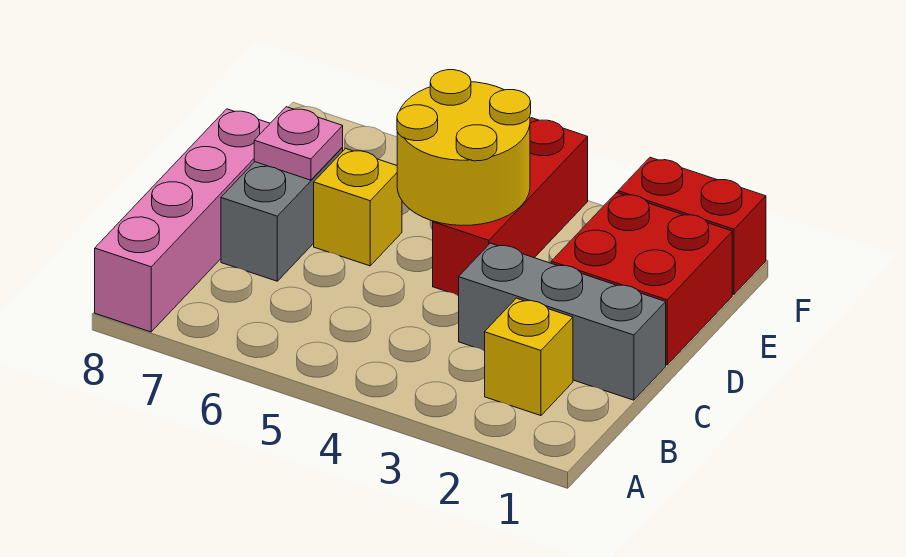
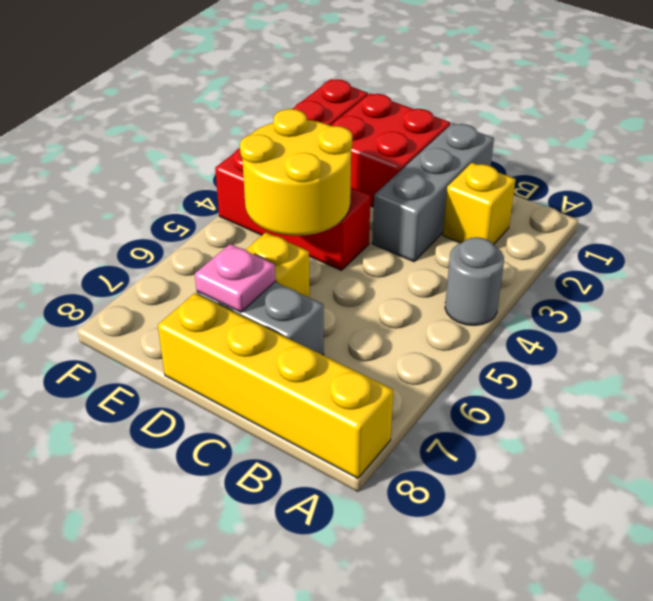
none -> grey round brick A4 level 1
pink brick A8:D8 level 1 -> yellow brick A8:D8 level 1

